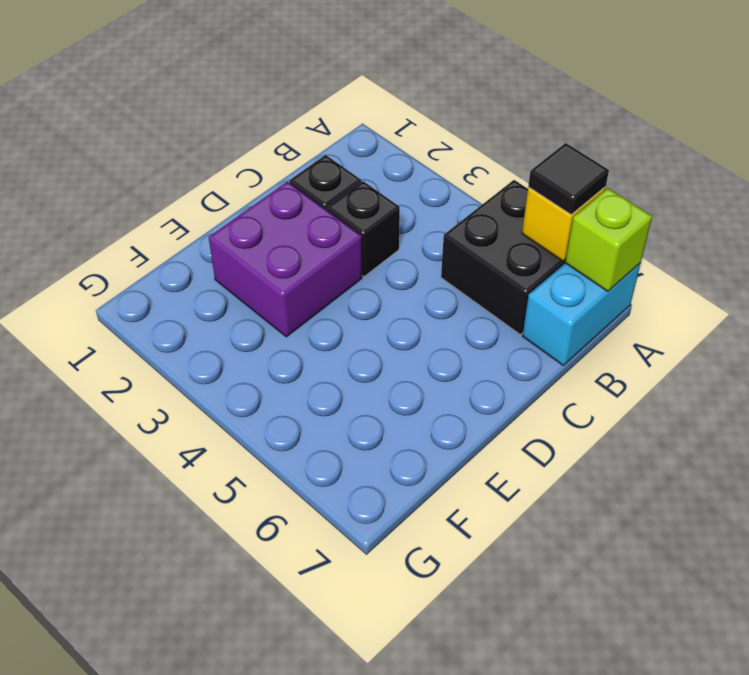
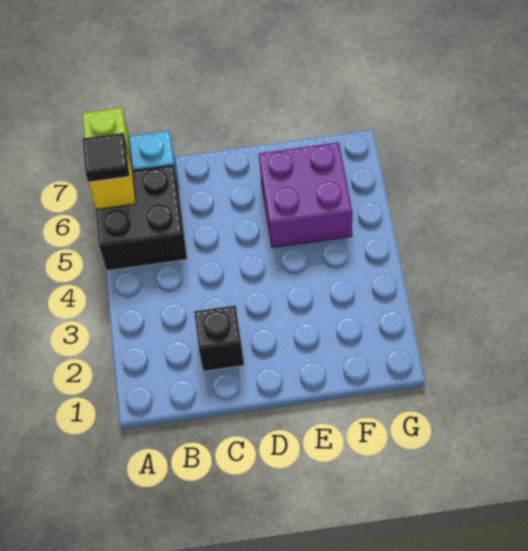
black brick C3 level 1 -> none
purple brick D2:E3 level 1 -> purple brick E5:F6 level 1

